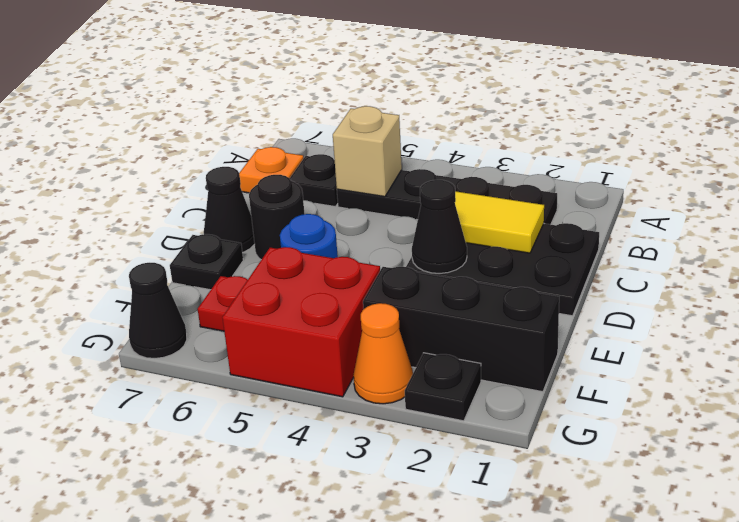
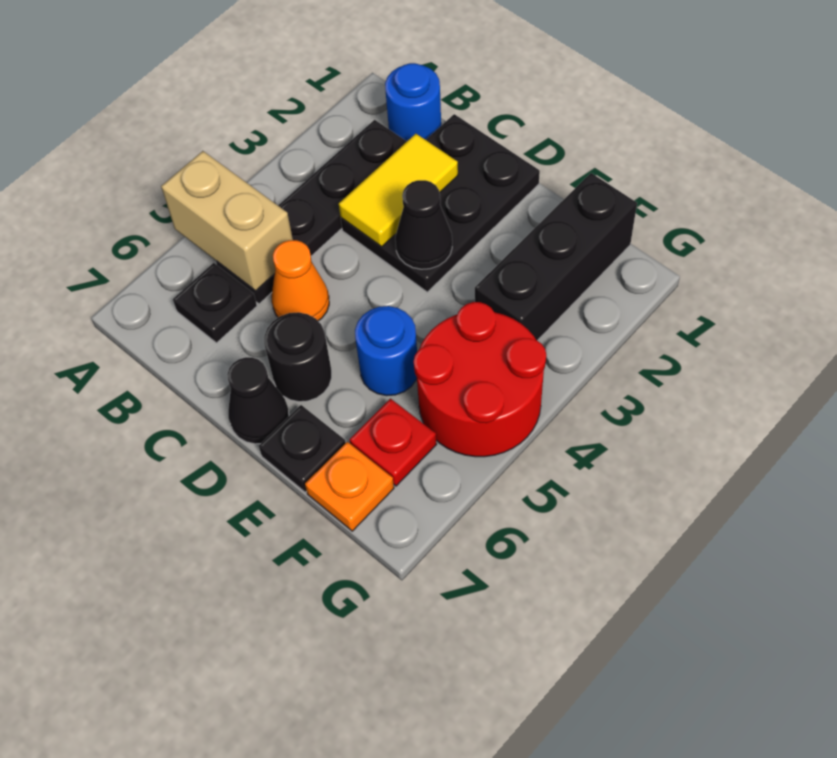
none -> blue round brick B1 level 1
tan brick B5 level 2 -> tan brick A5:B5 level 2
orange plate B7 level 1 -> orange plate F7 level 1
red brick F4:G5 level 1 -> red round brick F4:G5 level 1
black plate G2 level 1 -> none
orange cone G3 level 1 -> orange cone C5 level 1
black cone G7 level 1 -> none

